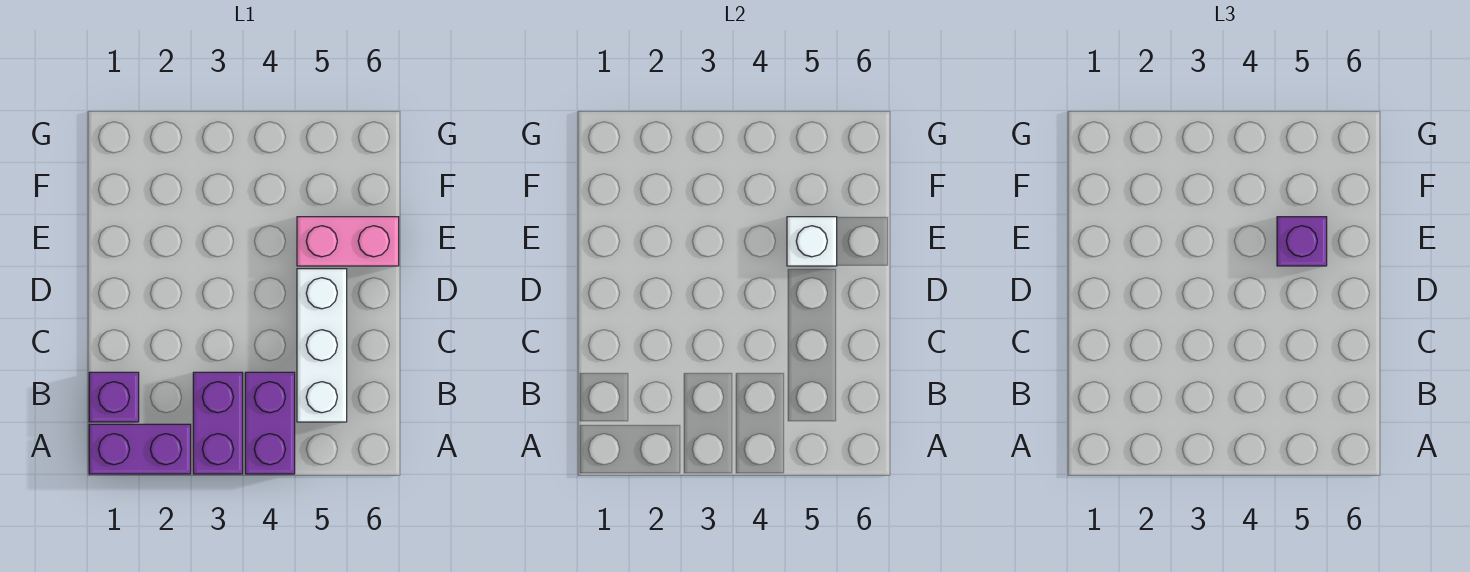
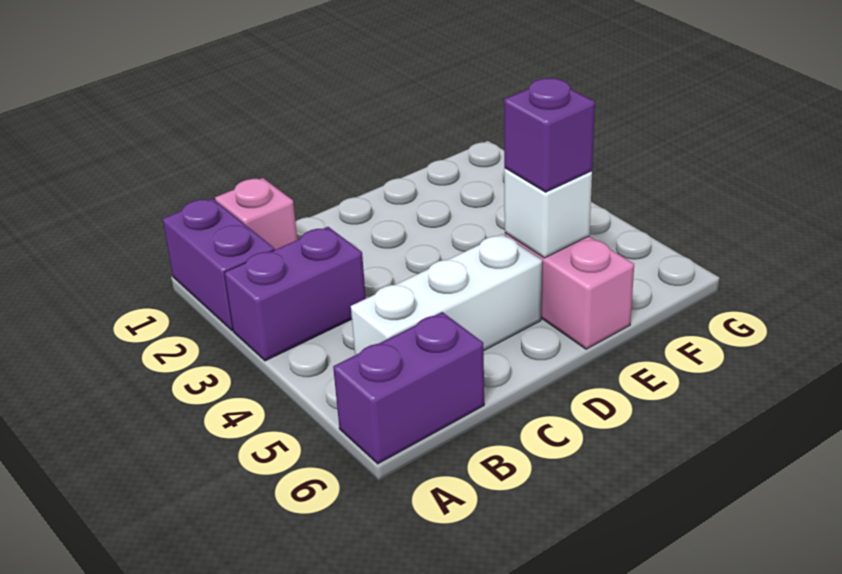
purple brick A4:B4 level 1 -> purple brick A6:B6 level 1
purple brick B1 level 1 -> pink brick B1 level 1

